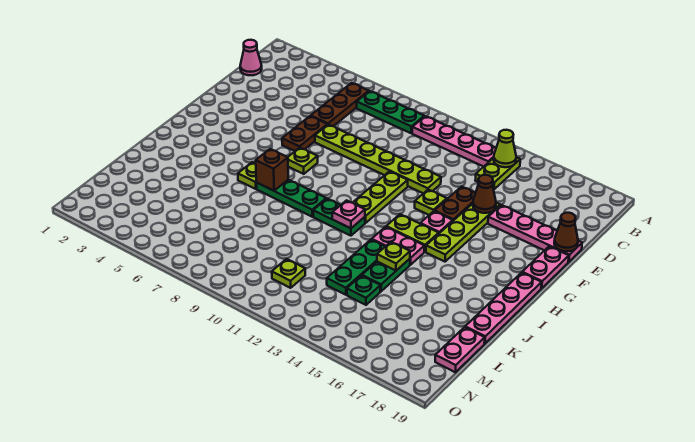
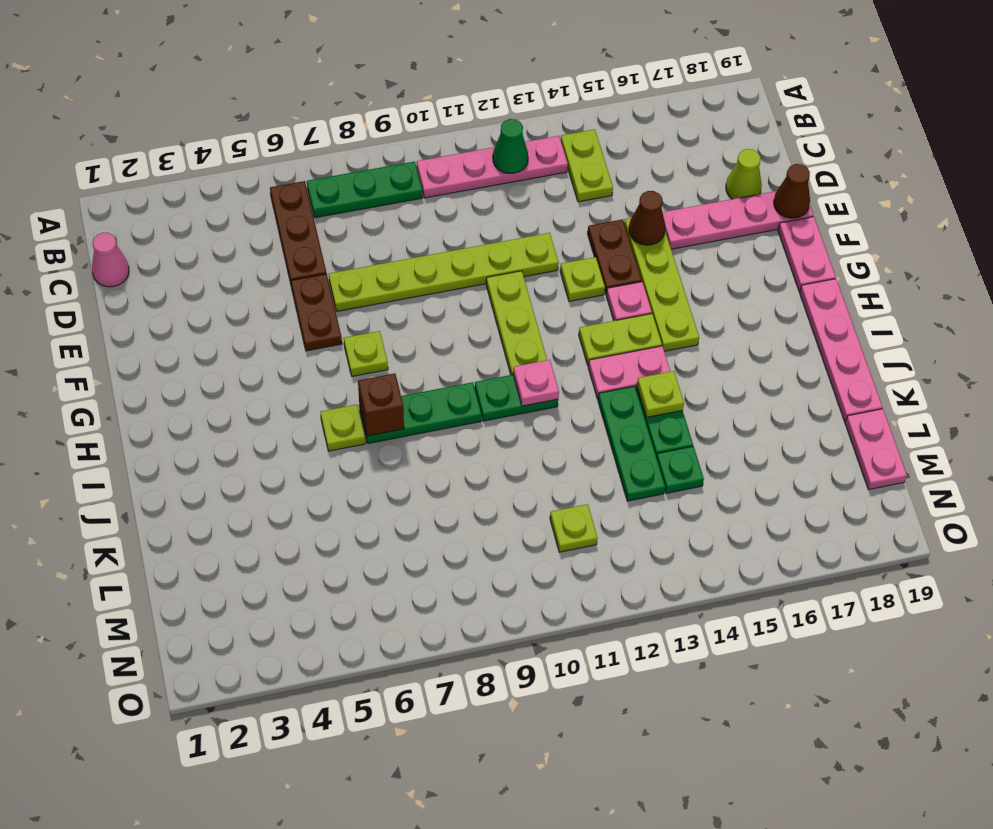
none -> green cone B12 level 2
lime cone B14 level 2 -> lime cone D18 level 1

